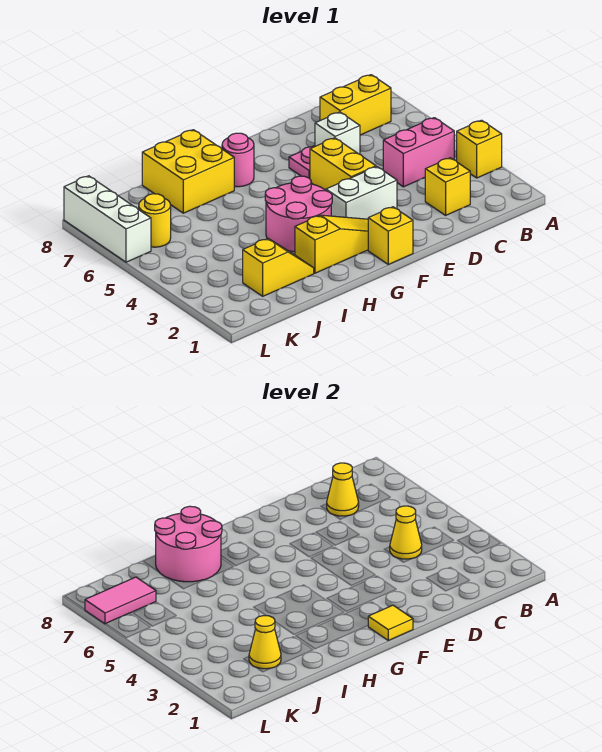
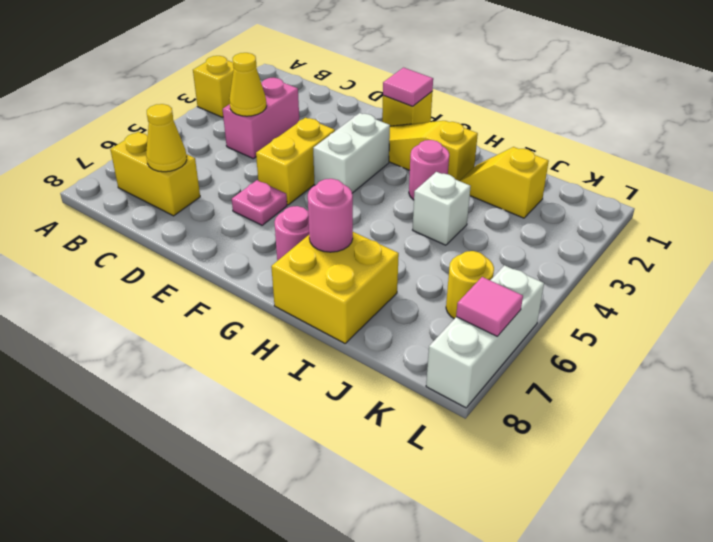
pink brick B4:C4 level 1 -> pink brick C3:C4 level 1
yellow brick C2 level 1 -> none
white brick D6 level 1 -> white brick I4 level 1
white brick E3:F3 level 1 -> white brick F3:F4 level 1
yellow tile F1 level 2 -> pink tile F1 level 2
pink round brick G3:H4 level 1 -> pink round brick H3 level 1
pink round brick H7:I8 level 2 -> pink round brick H7 level 2
yellow cone J2 level 2 -> none
pink tile K7:L7 level 2 -> pink tile L7 level 2

